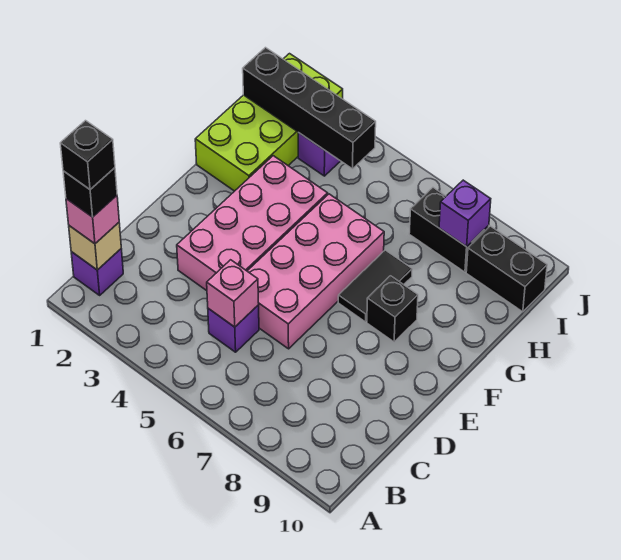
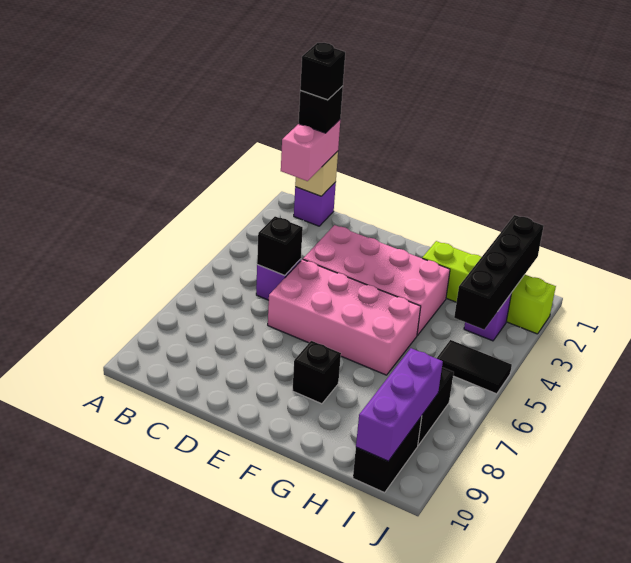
pink brick B1 level 3 -> pink brick B1:B2 level 3
pink brick C5 level 2 -> black brick C5 level 2
black tile F7:G7 level 1 -> black tile I5:J5 level 1
lime brick G1:J2 level 1 -> lime brick G2:J2 level 1
purple brick I8 level 2 -> purple brick I8:I10 level 2

